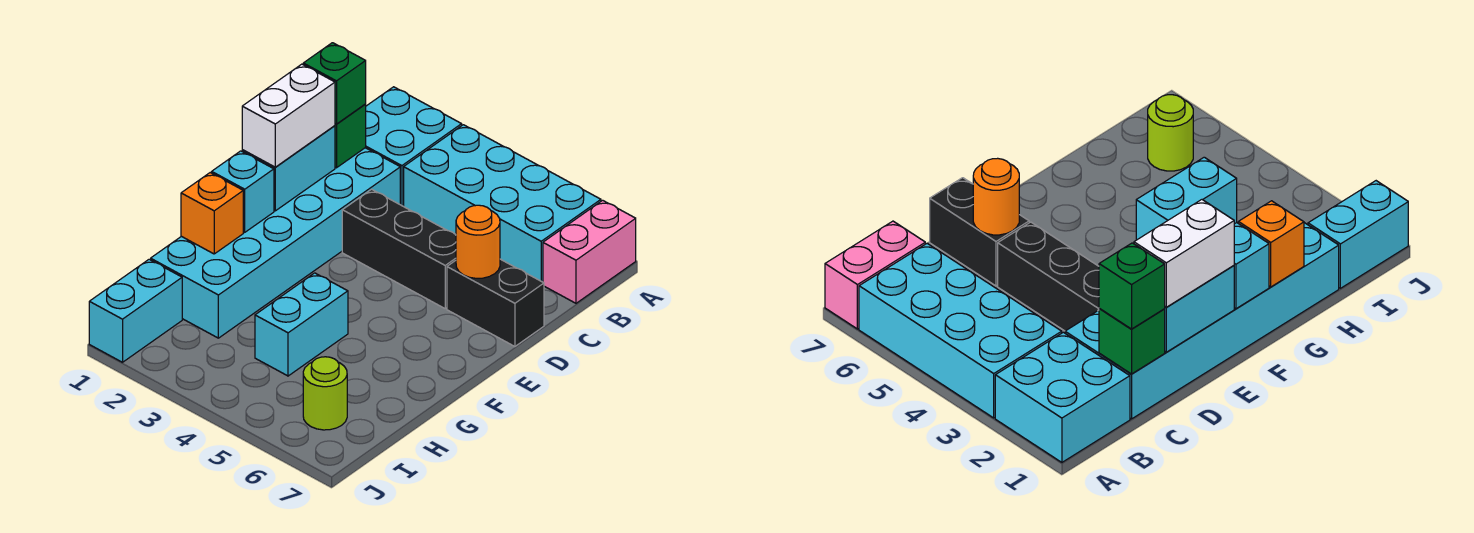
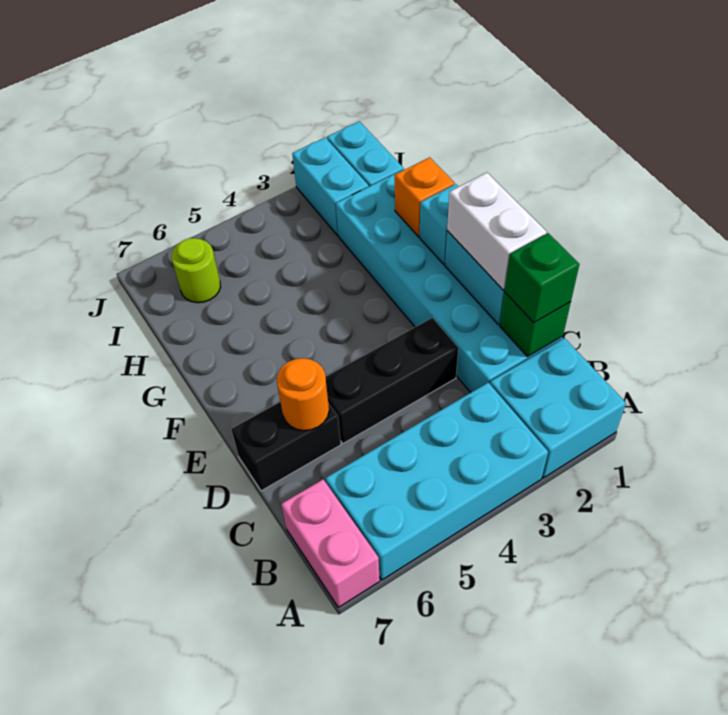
cyan brick G4:H4 level 1 -> cyan brick I2:J2 level 1

